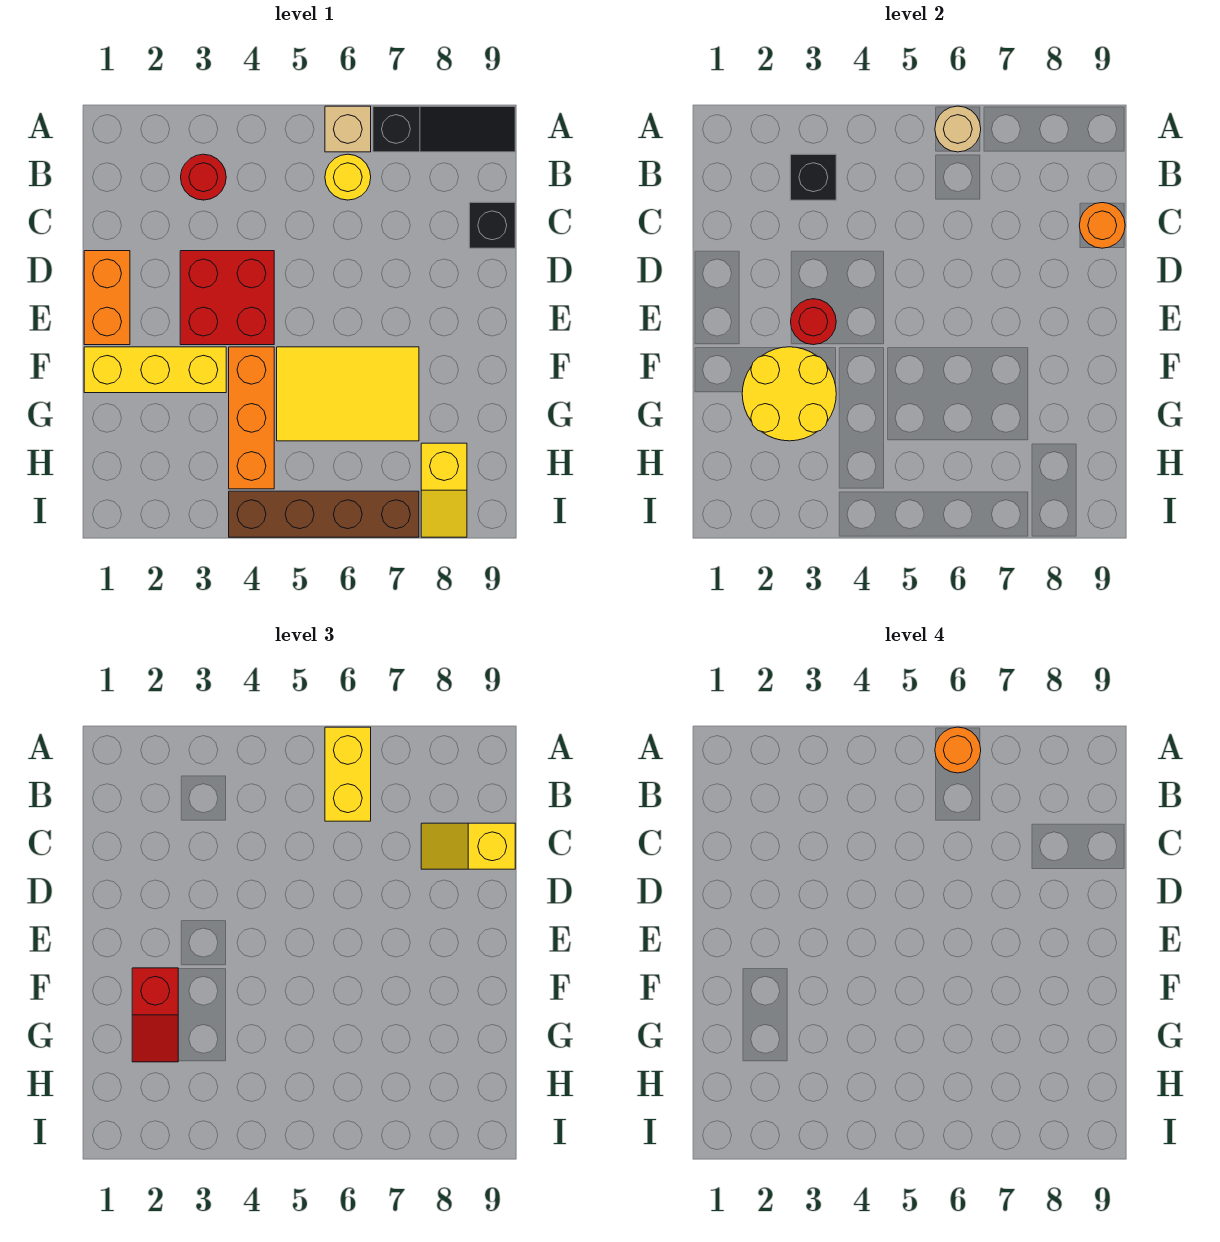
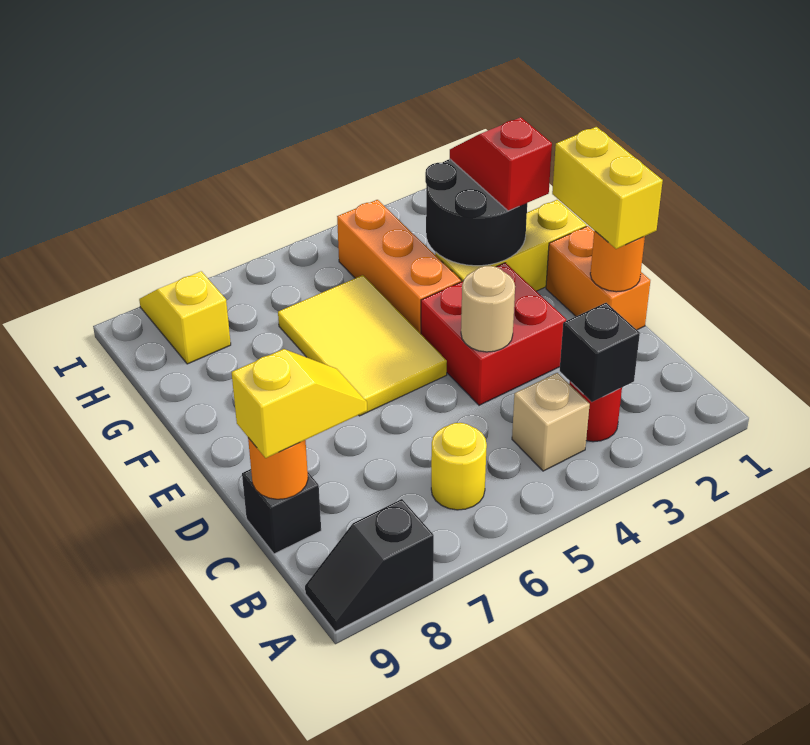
tan brick A6 level 1 -> tan brick B4 level 1
tan round brick A6 level 2 -> tan round brick D4 level 2
yellow brick A6:B6 level 3 -> yellow brick D1:E1 level 3
orange round brick A6 level 4 -> orange round brick D1 level 2
black slope A7:A9 level 1 top 7 -> black slope A8:A9 level 1 top 8
red round brick E3 level 2 -> none
yellow round brick F2:G3 level 2 -> black round brick F2:G3 level 2
yellow tile F5:G7 level 1 -> yellow tile E5:G6 level 1
brown brick I4:I7 level 1 -> none

